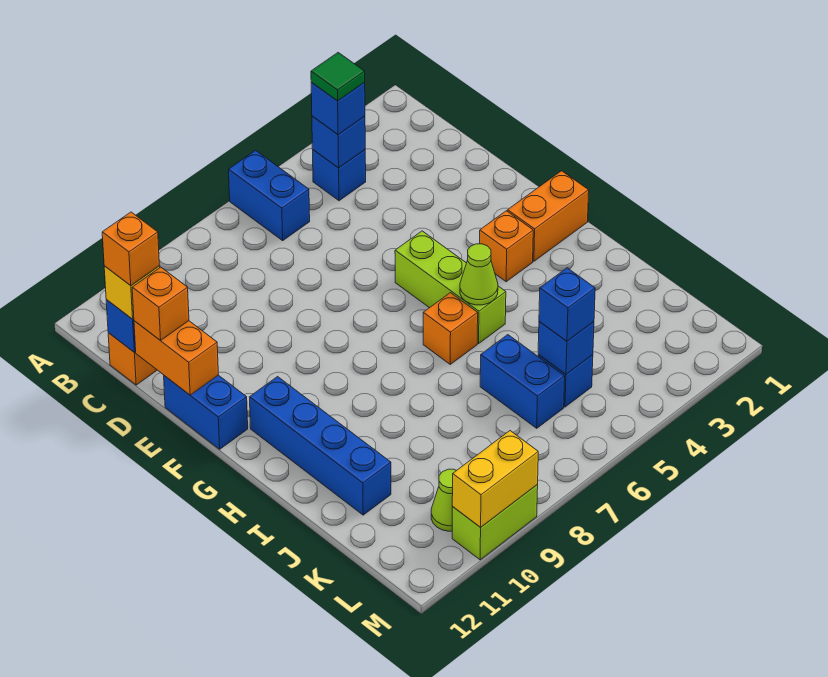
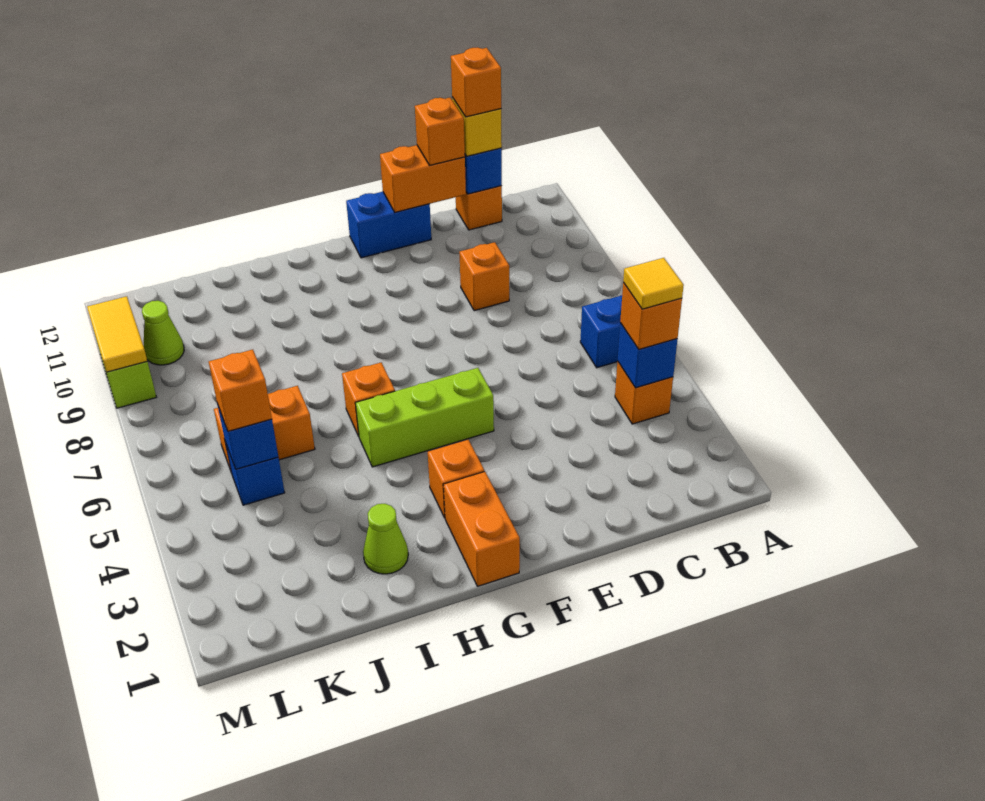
blue brick B4 level 1 -> orange brick B4 level 1
blue brick B4 level 3 -> orange brick B4 level 3
green tile B4 level 4 -> yellow tile B4 level 4
none -> orange brick D9 level 1
blue brick G11:J11 level 1 -> none
lime cone H5 level 2 -> lime cone I2 level 1
blue brick J6:K6 level 1 -> orange brick J6:K6 level 1
blue brick K5 level 3 -> orange brick K5 level 3
yellow brick M9:M10 level 2 -> yellow tile M9:M10 level 2

